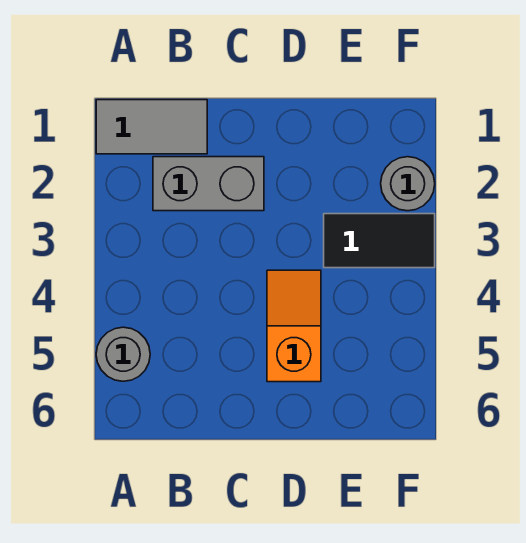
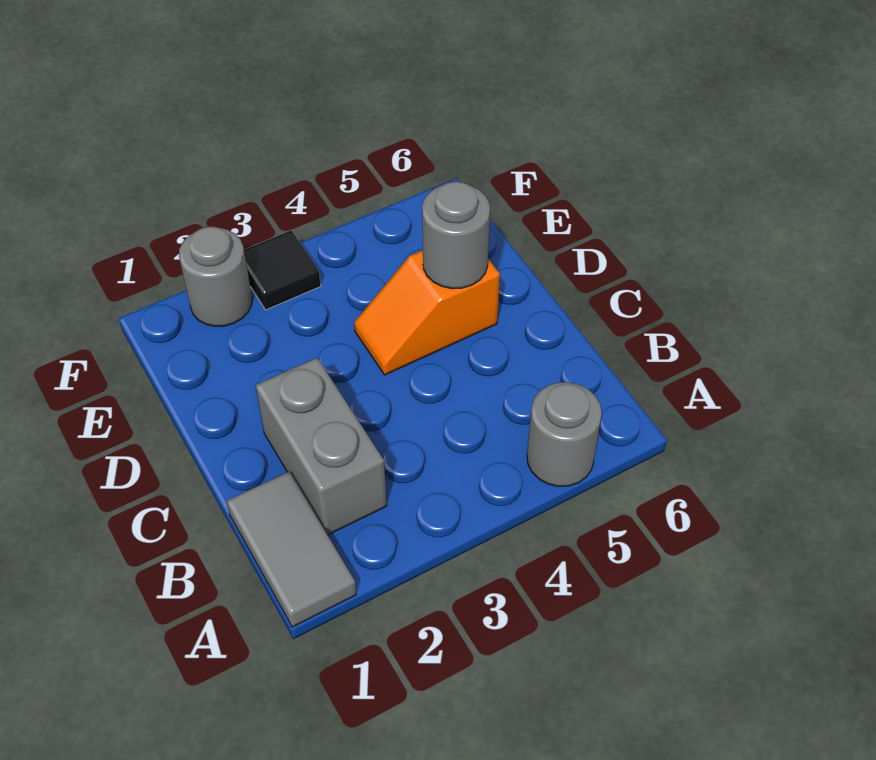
none -> grey round brick D5 level 2
black tile E3:F3 level 1 -> black tile F3 level 1

